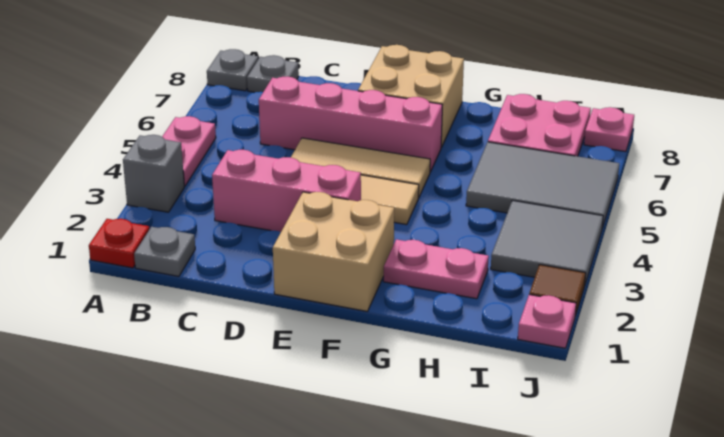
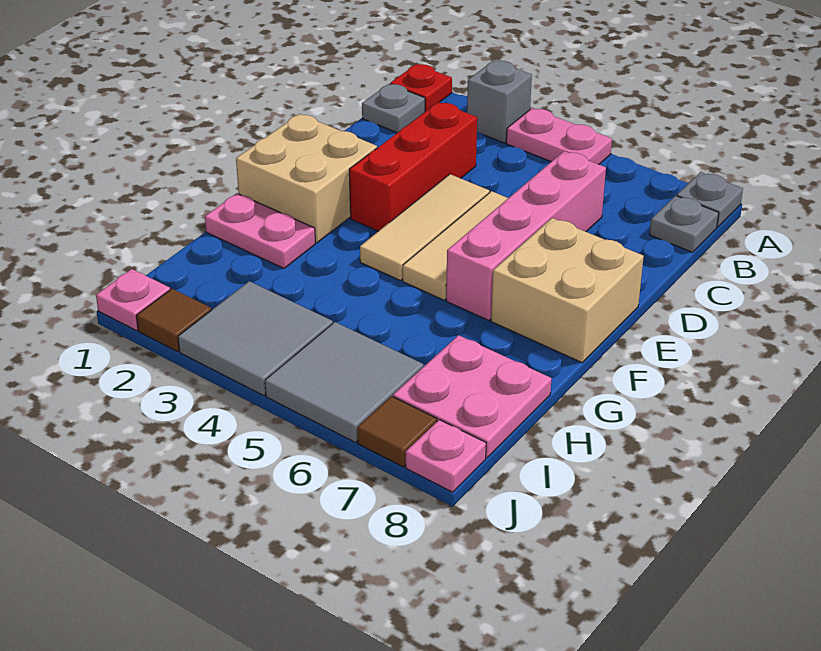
pink brick C3:E3 level 1 -> red brick C3:E3 level 1
pink plate G2:H2 level 1 -> pink plate G1:G2 level 1
grey tile H5:J6 level 1 -> grey tile I5:J6 level 1
none -> brown tile J7 level 1

